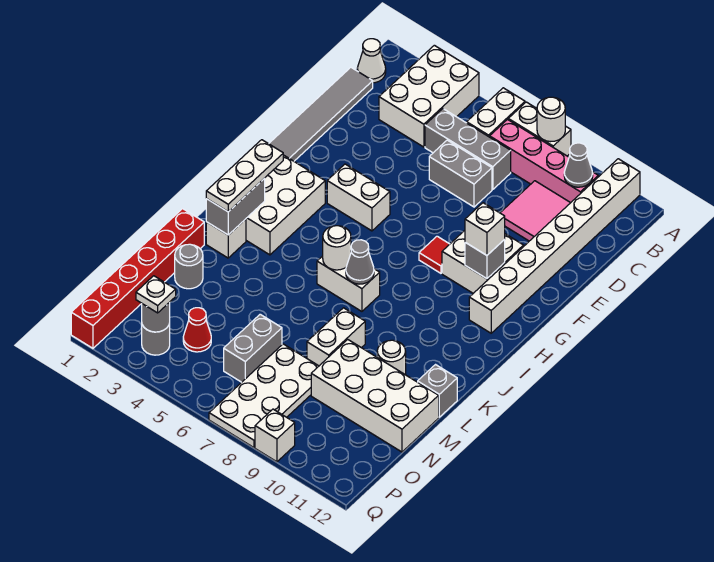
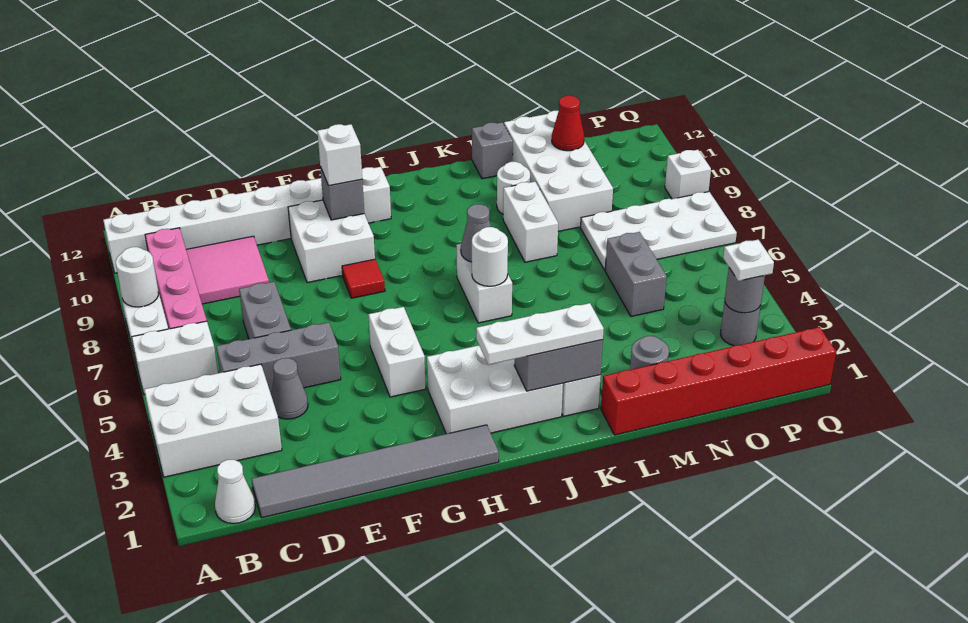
grey cone B10 level 2 -> grey cone D4 level 1
grey brick C5:C7 level 1 -> grey brick C5:E5 level 1
white brick L8:M8 level 1 -> white brick L8:L9 level 1
grey brick N6:O6 level 1 -> grey brick N5:N6 level 1
red cone O4 level 1 -> red cone N11 level 2

